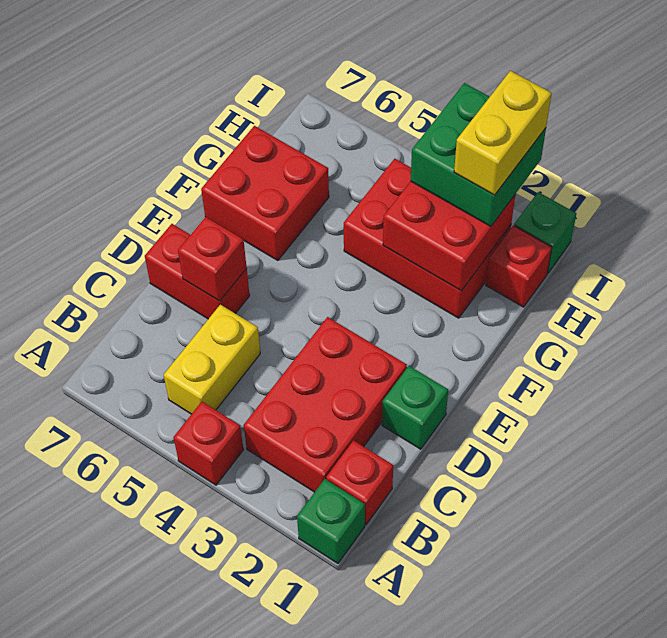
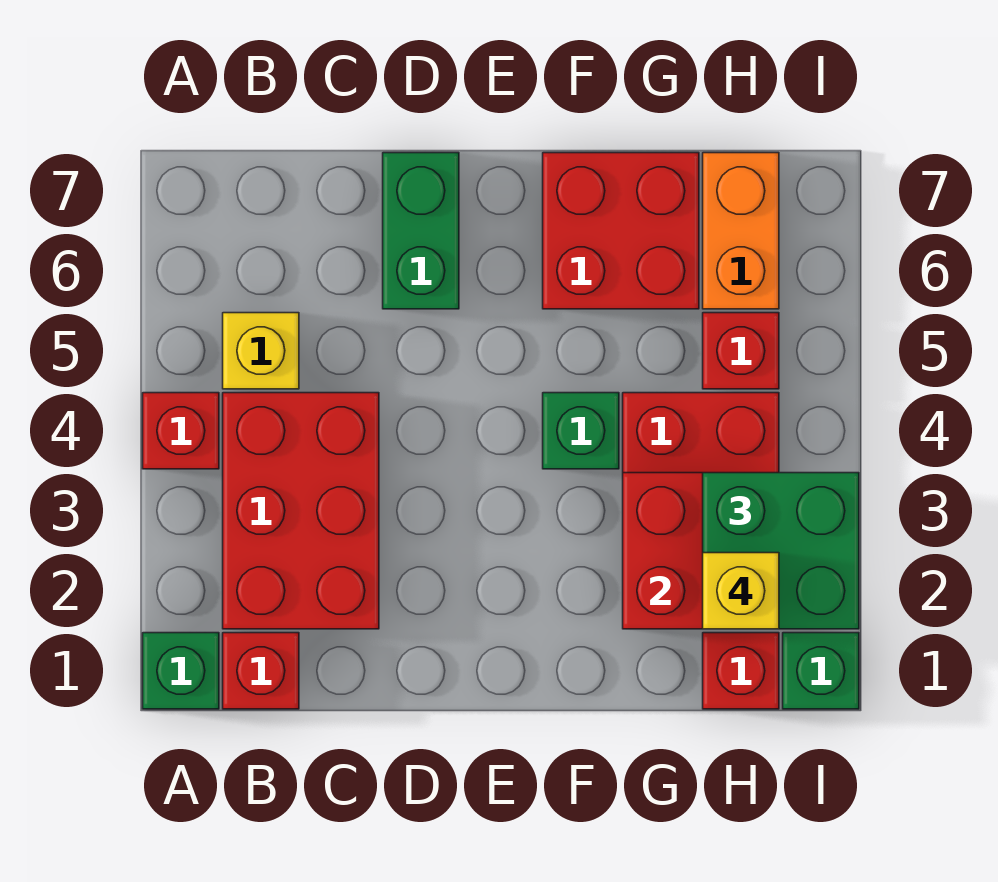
red brick B2:D3 level 1 -> red brick B2:C4 level 1
yellow brick B5:C5 level 1 -> yellow brick B5 level 1
green brick D1 level 1 -> green brick F4 level 1
red brick D6:D7 level 1 -> green brick D6:D7 level 1
red brick D6 level 2 -> red brick H5 level 1
yellow brick H2:I2 level 4 -> yellow brick H2 level 4
none -> orange brick H6:H7 level 1

